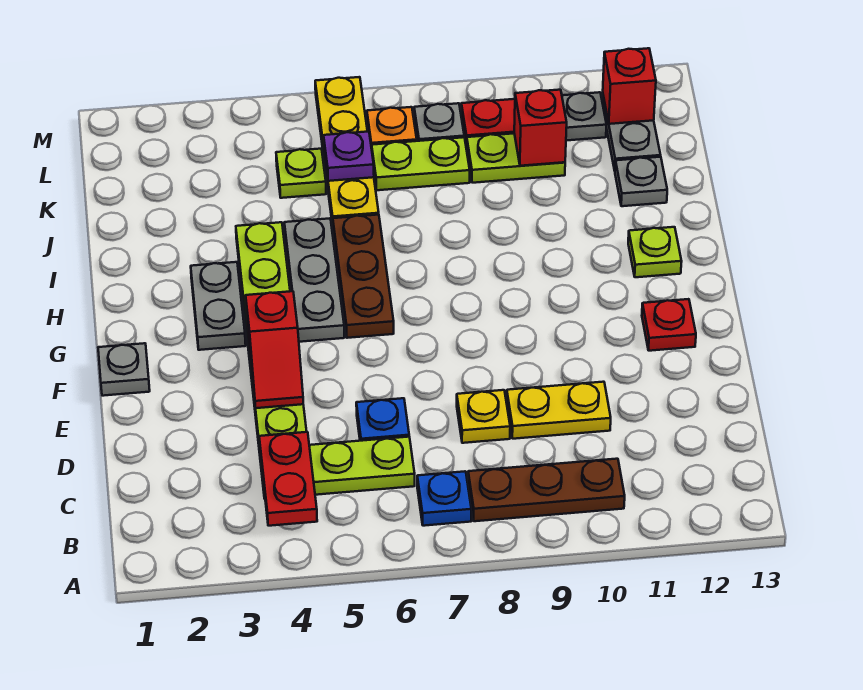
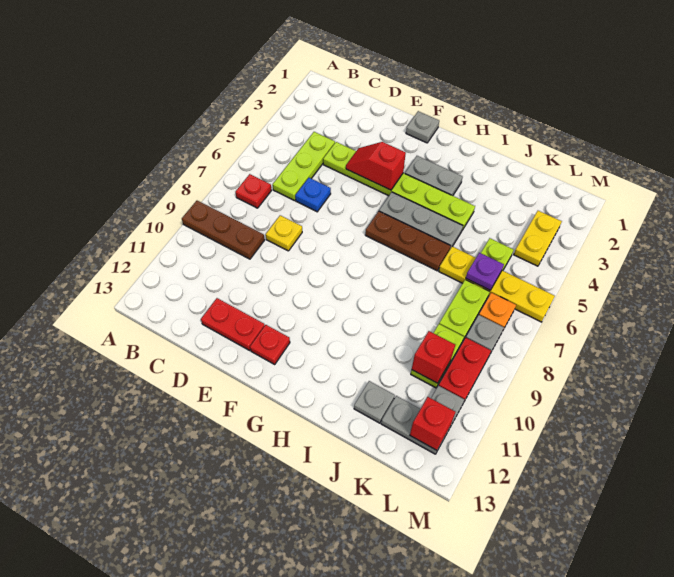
red plate B4:C4 level 2 -> red plate D12:E12 level 1
blue plate B7 level 1 -> red plate B7 level 1
brown plate B8:B10 level 1 -> brown plate A9:C9 level 1
yellow plate D9:D10 level 1 -> yellow plate L3:L4 level 1
lime plate H12 level 1 -> none

